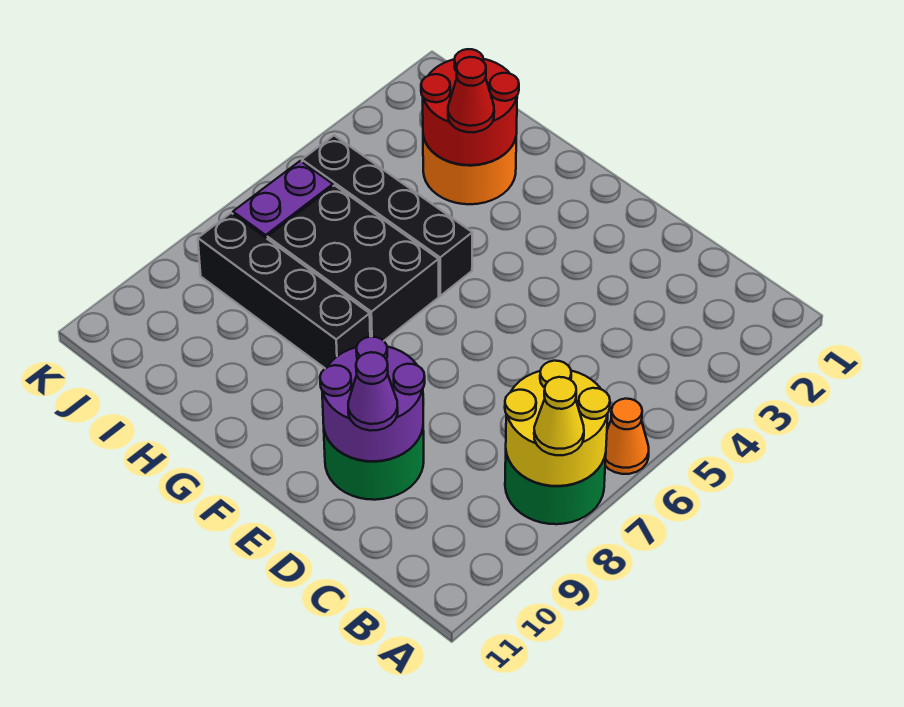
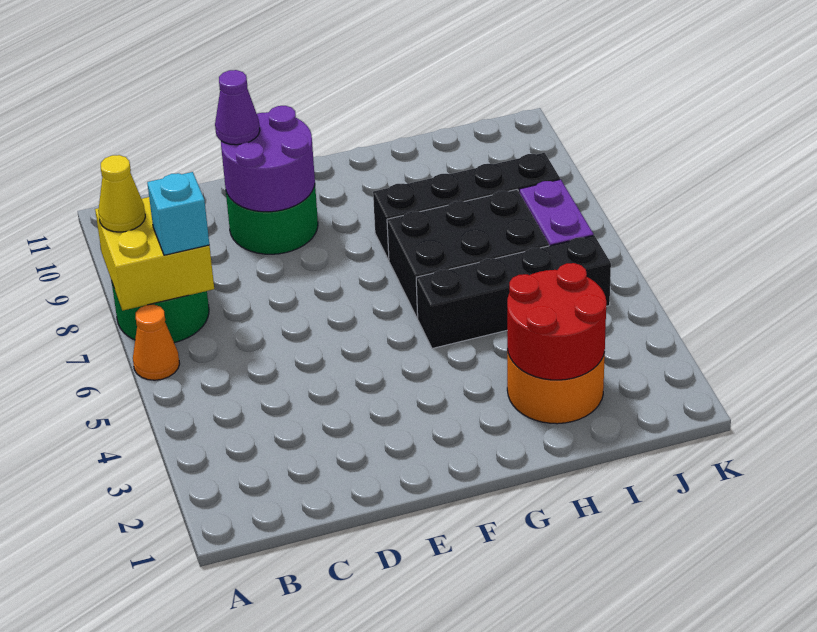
yellow round brick A7:B8 level 2 -> yellow brick A7:B8 level 2
none -> cyan brick B7 level 3
red cone H3 level 3 -> none

